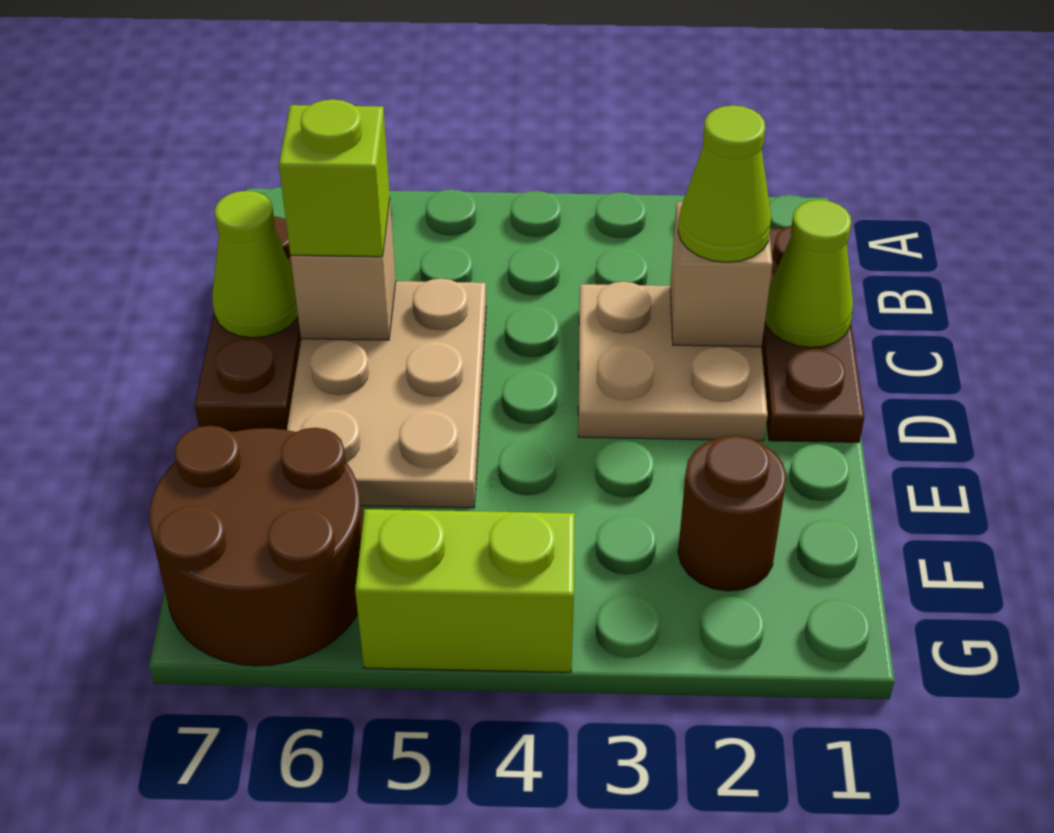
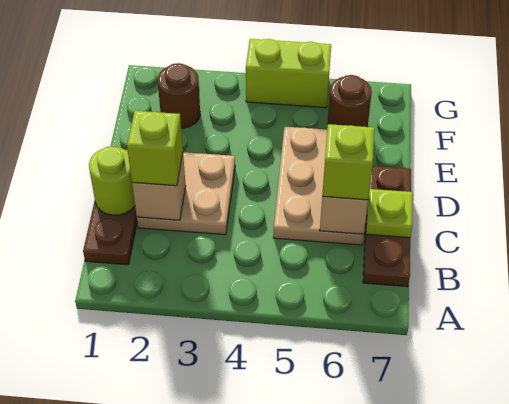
lime cone C1 level 2 -> lime round brick C1 level 2
lime cone C2 level 3 -> lime brick C2 level 3
lime cone C7 level 2 -> lime plate C7 level 2
brown round brick F6:G7 level 1 -> brown round brick F6 level 1

